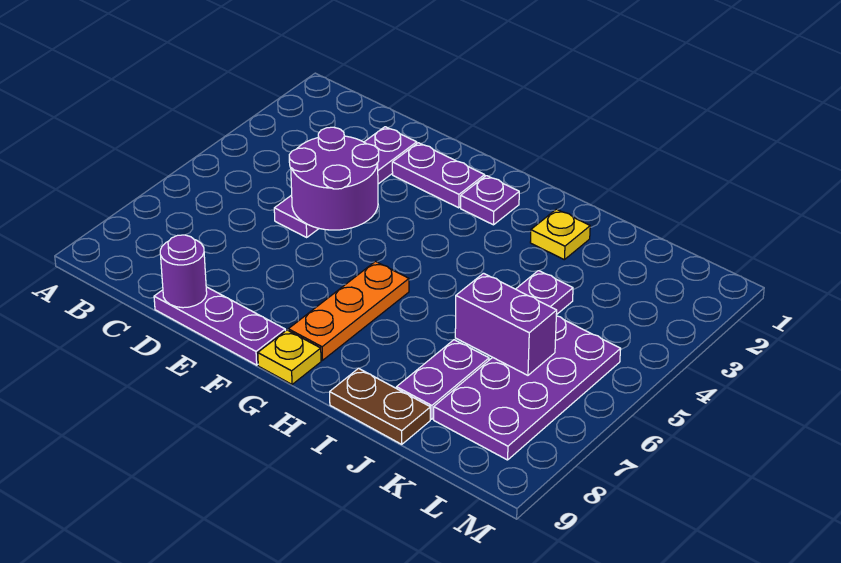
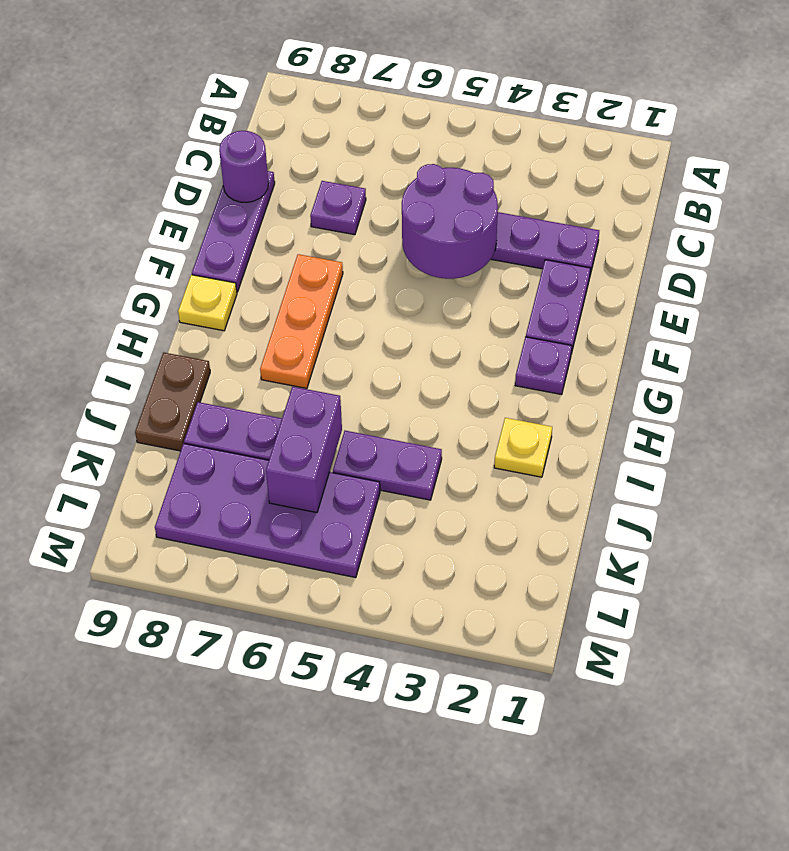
none -> purple plate D7 level 1
orange plate G6:G8 level 1 -> orange plate F7:H7 level 1

